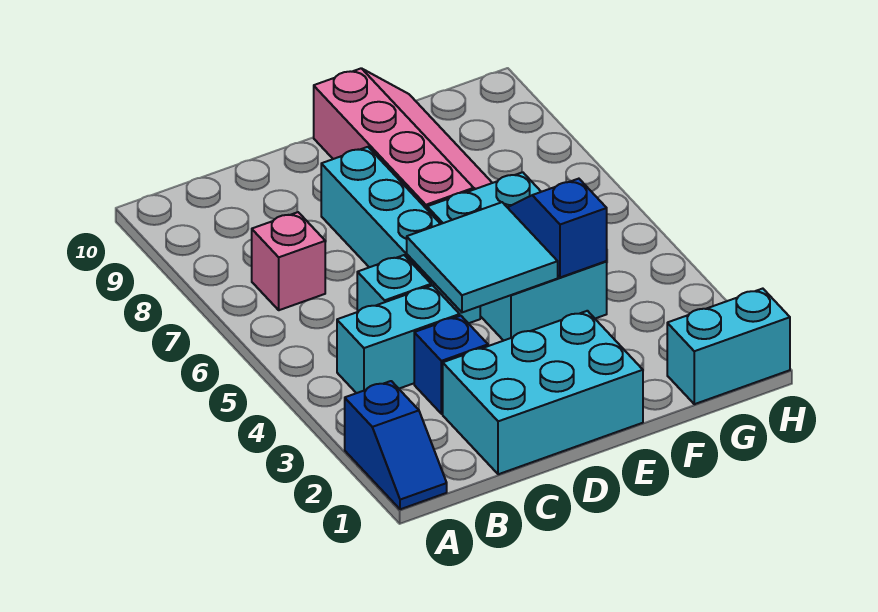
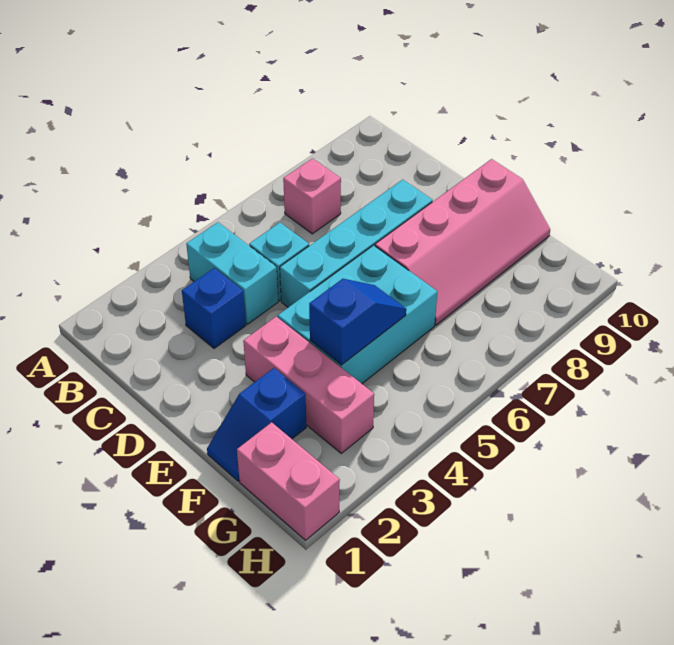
blue slope A1:A2 level 1 top 2 -> blue slope F1:F2 level 1 top 2
cyan brick C1:E2 level 1 -> none
cyan tile D4:E5 level 2 -> none
none -> pink brick E3:G3 level 1
cyan brick G1:H1 level 1 -> pink brick G1:H1 level 1

